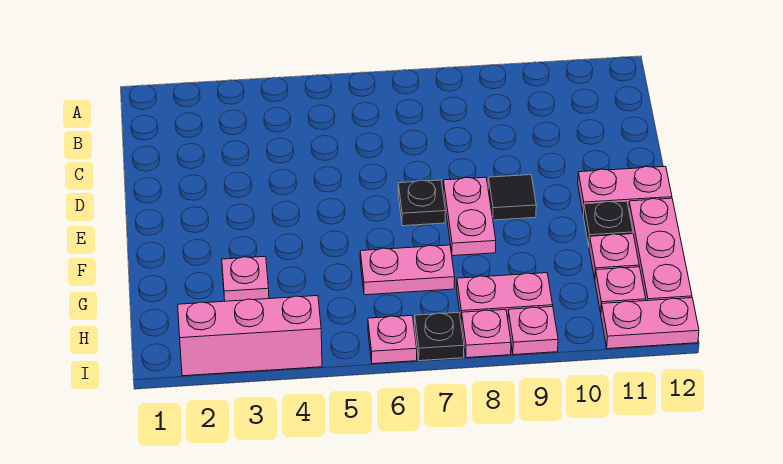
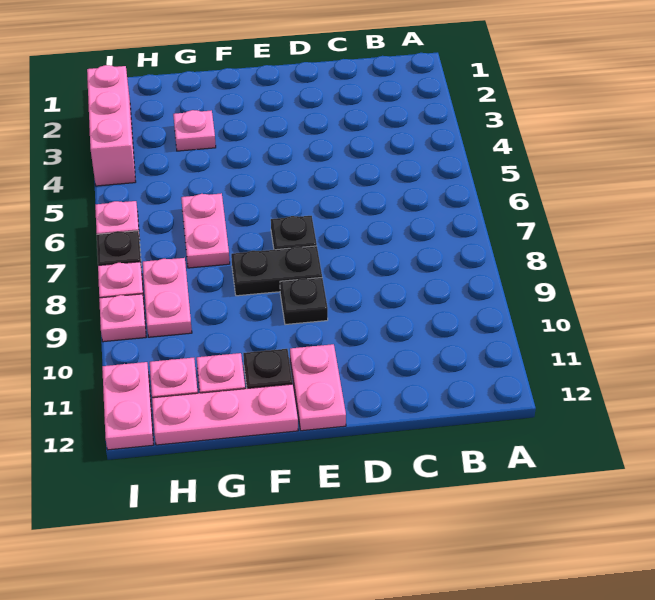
pink plate E8:F8 level 1 -> black plate E8:F8 level 1
black tile E9 level 1 -> black plate E9 level 1

